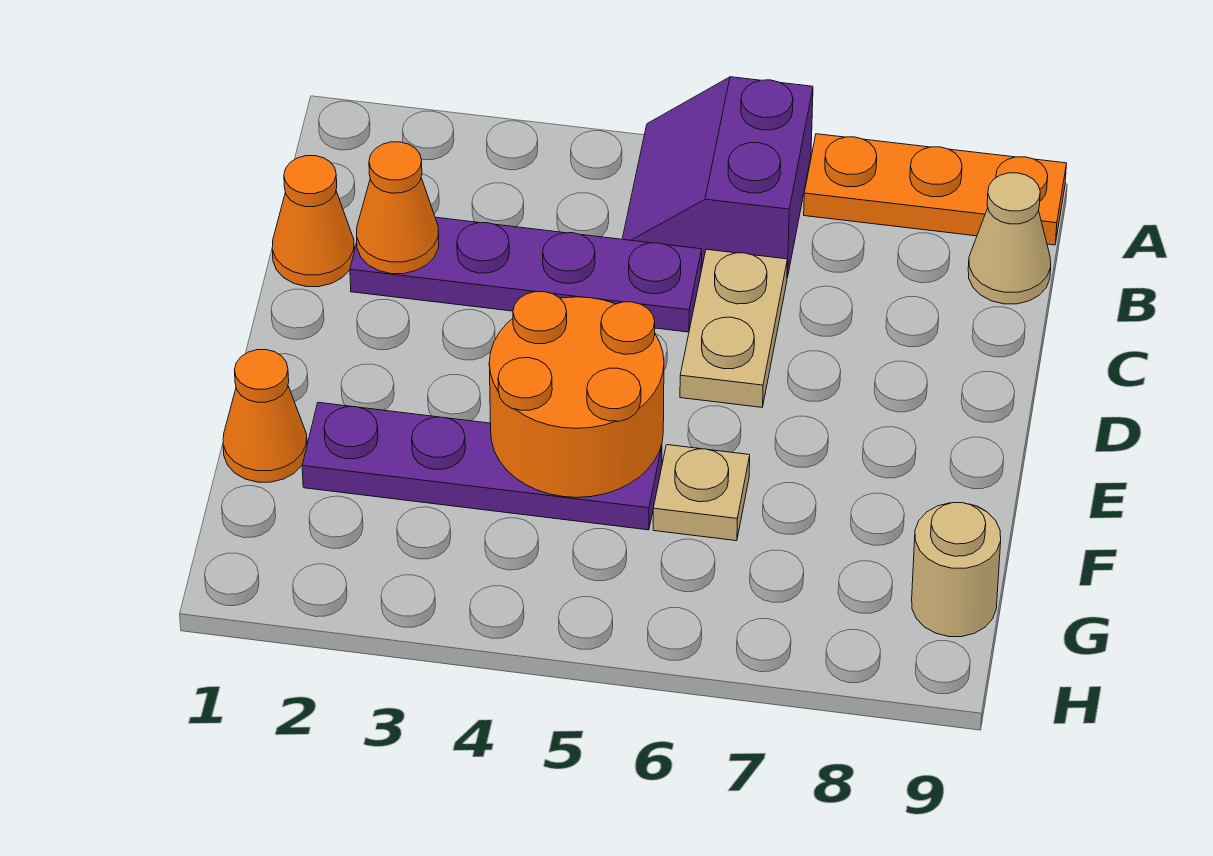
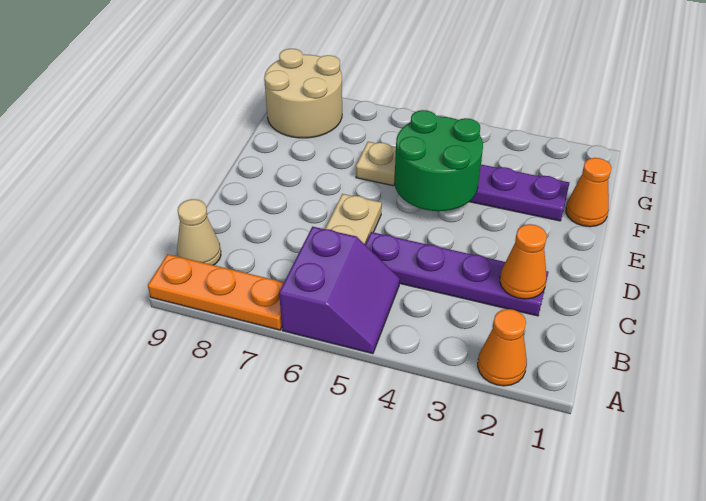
orange cone C1 level 1 -> orange cone A2 level 1
orange round brick E4:F5 level 2 -> green round brick E4:F5 level 2
tan round brick G9 level 1 -> tan round brick G8:H9 level 1

